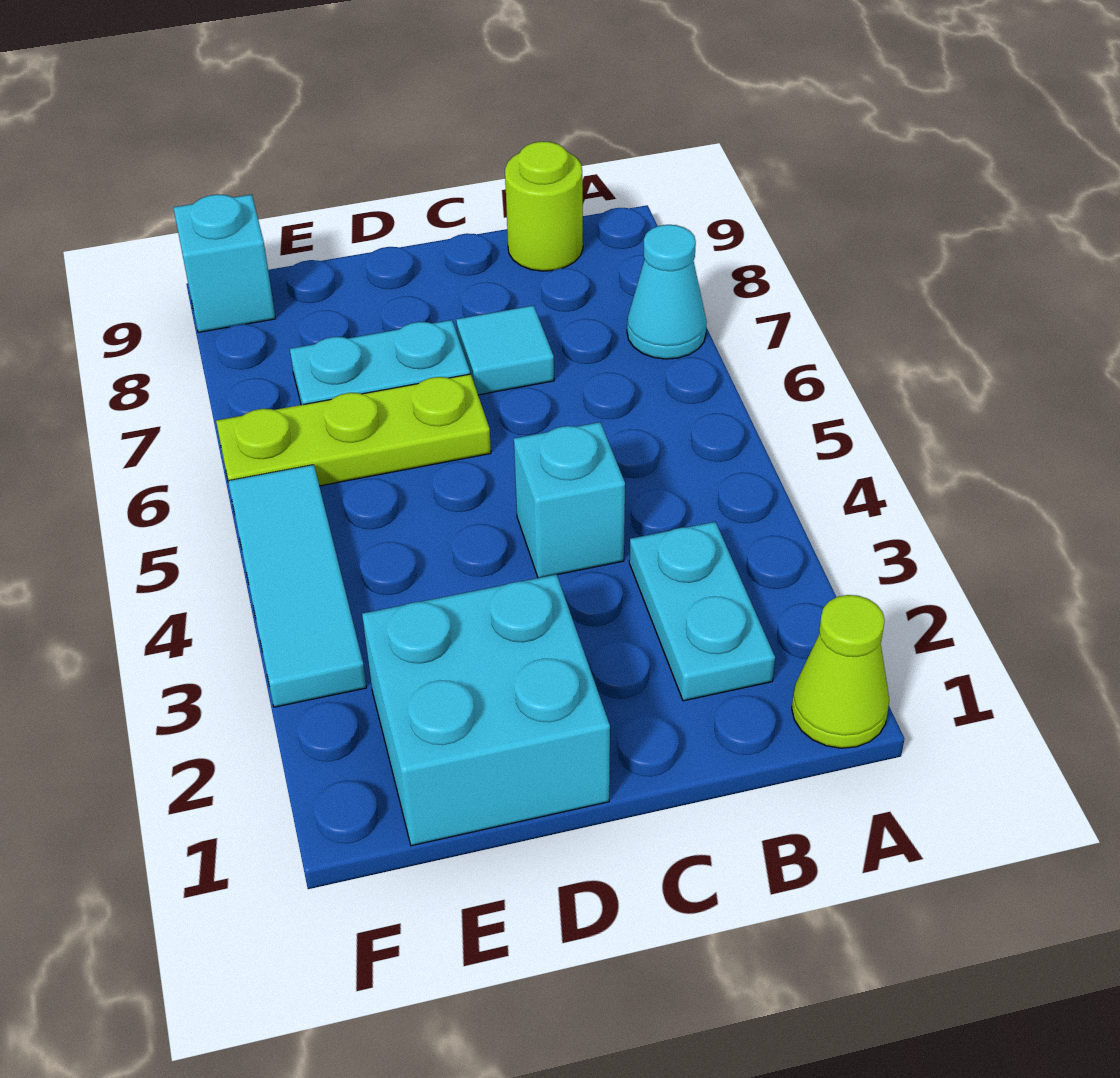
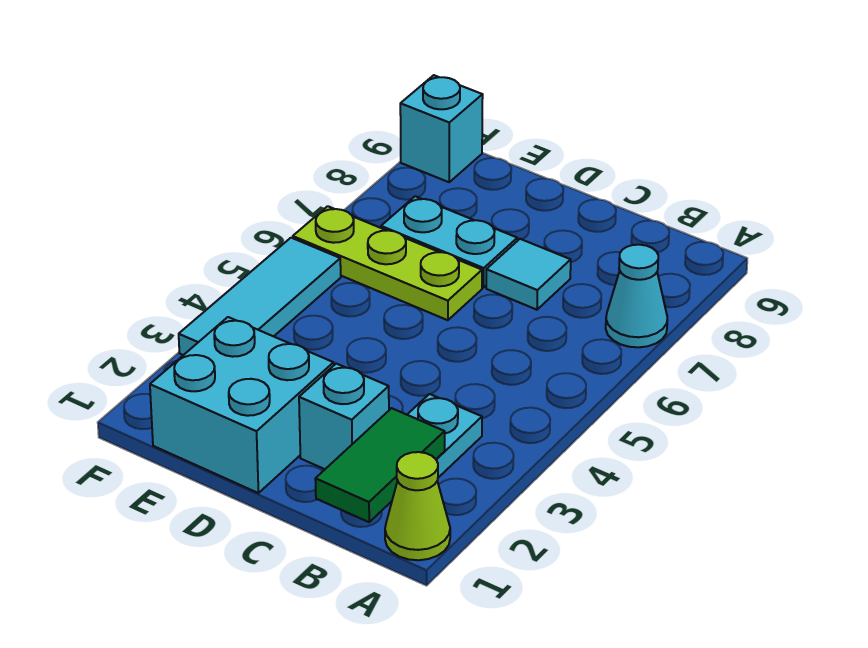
none -> green tile B1:B2 level 2
lime round brick B9 level 1 -> none
cyan brick C4 level 1 -> cyan brick C2 level 1

